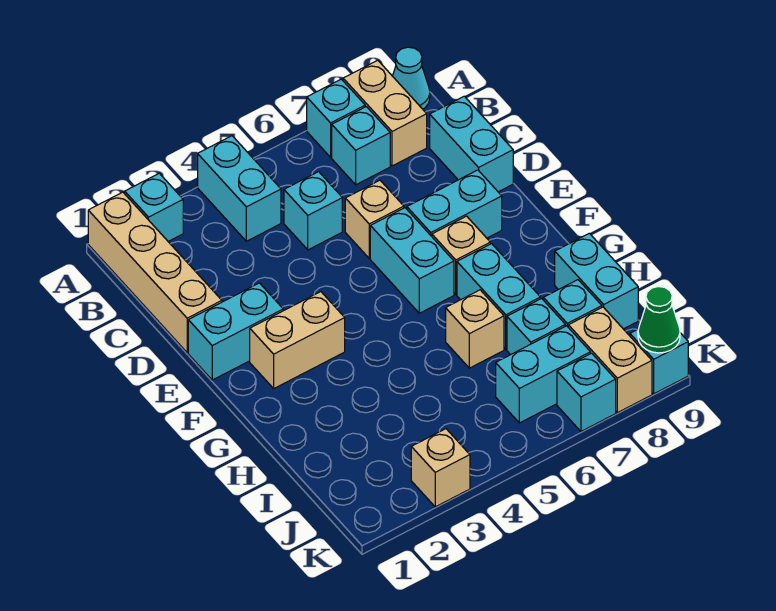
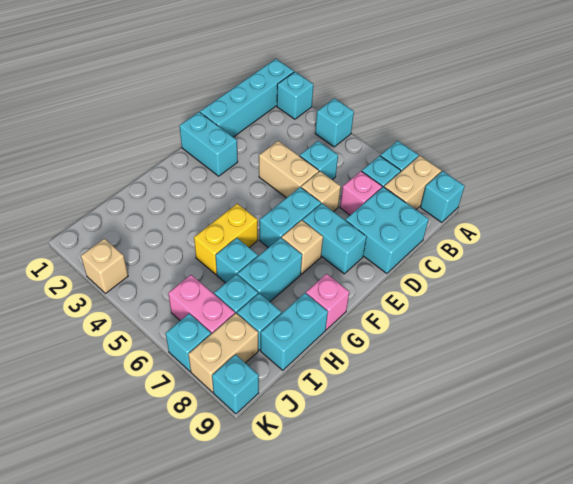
tan brick A1:D1 level 1 -> cyan brick A1:D1 level 1
cyan brick A4:B4 level 1 -> cyan brick A4 level 1
cyan cone A9 level 1 -> cyan brick A9 level 1
none -> pink brick C7 level 1
cyan brick C9:D9 level 1 -> cyan brick C8:D9 level 1
tan brick F2:F3 level 1 -> tan brick D4:D5 level 1
none -> yellow brick G5:H5 level 1
none -> pink brick G9 level 1
tan brick H6 level 1 -> cyan brick H6 level 1
cyan brick J6:J7 level 1 -> pink brick J6:J7 level 1
green cone K9 level 2 -> none

